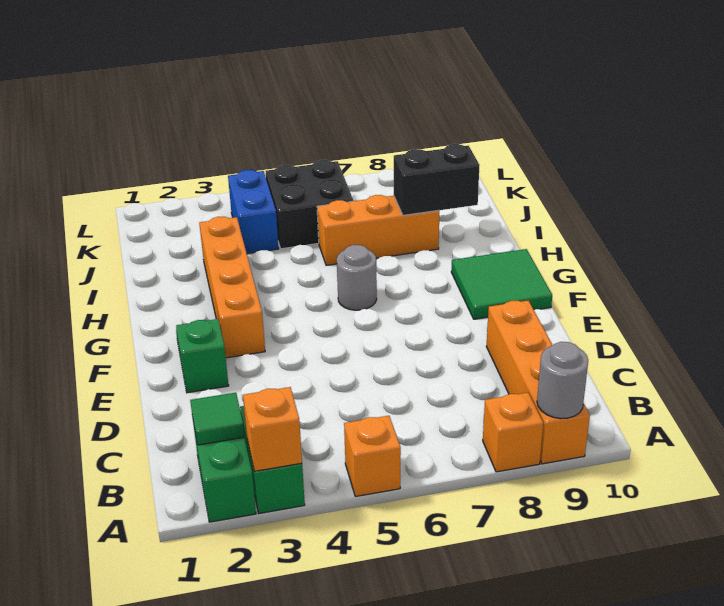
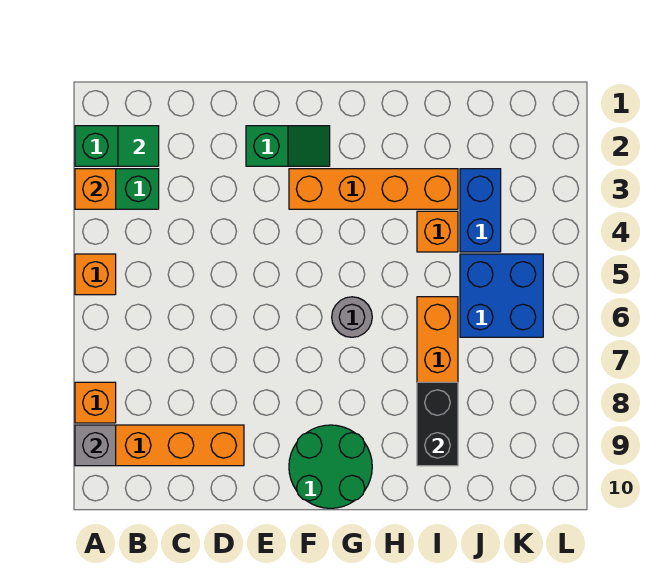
grey round brick A9 level 2 -> grey brick A9 level 2
green tile F9:G10 level 1 -> green round brick F9:G10 level 1
none -> orange brick I4 level 1
blue brick J4:K4 level 1 -> blue brick J3:J4 level 1
black brick J5:K6 level 1 -> blue brick J5:K6 level 1

